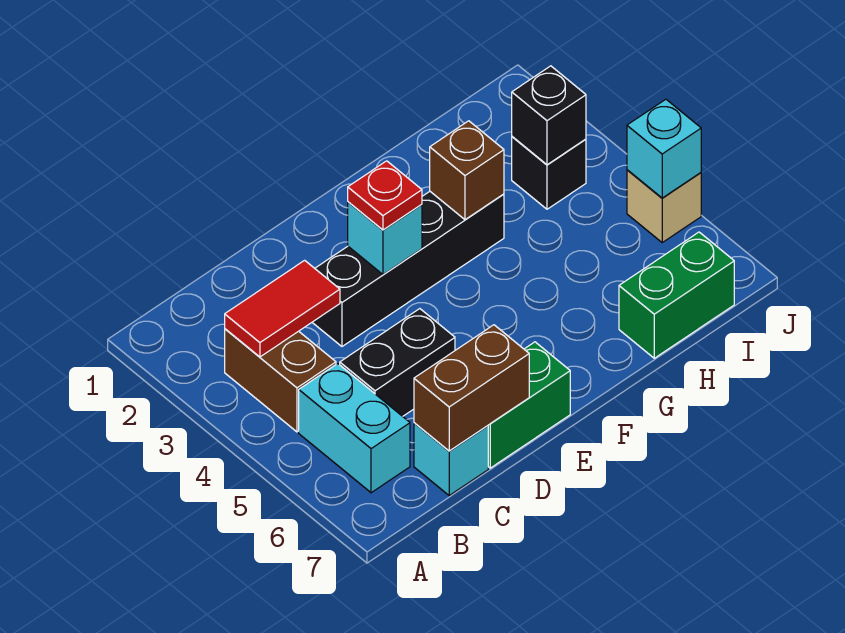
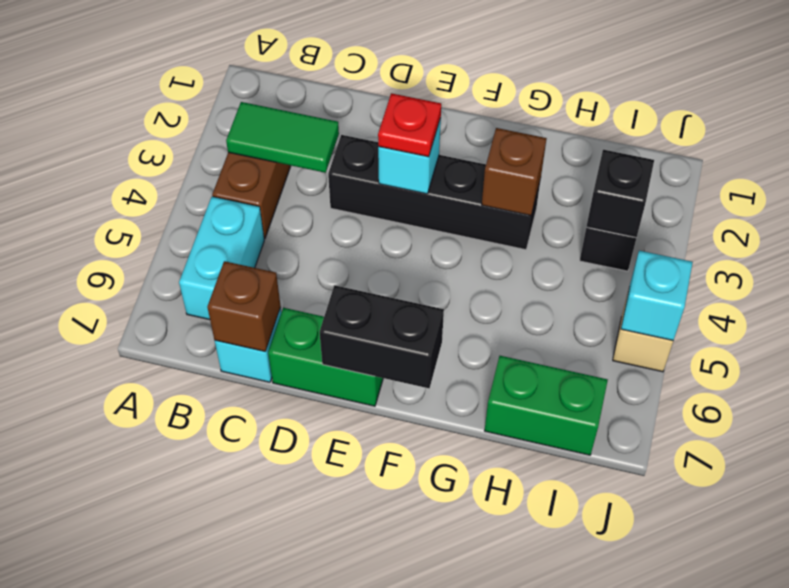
red tile B3:C3 level 2 -> green tile B3:C3 level 2
black brick C5:D5 level 1 -> black brick E7:F7 level 2
brown brick C7:D7 level 2 -> brown brick C7 level 2

